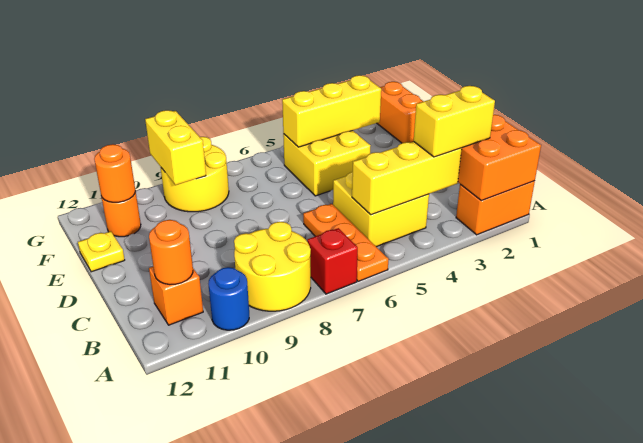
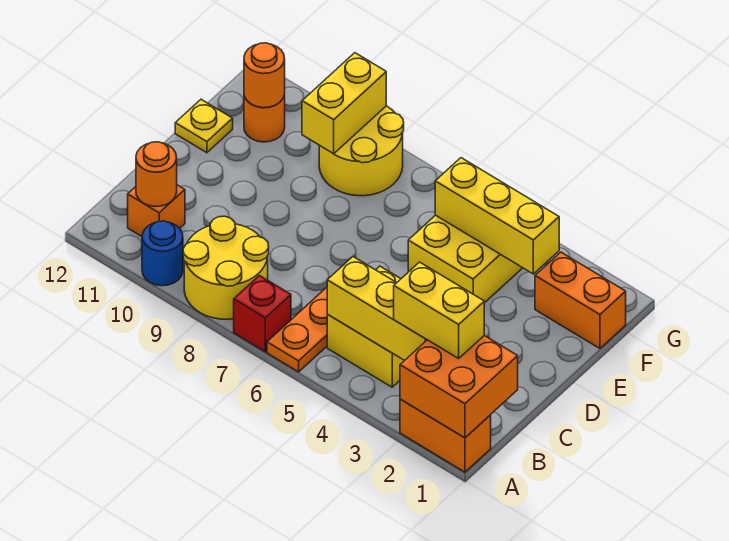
orange brick F1:G1 level 1 -> orange brick F1:F2 level 1

